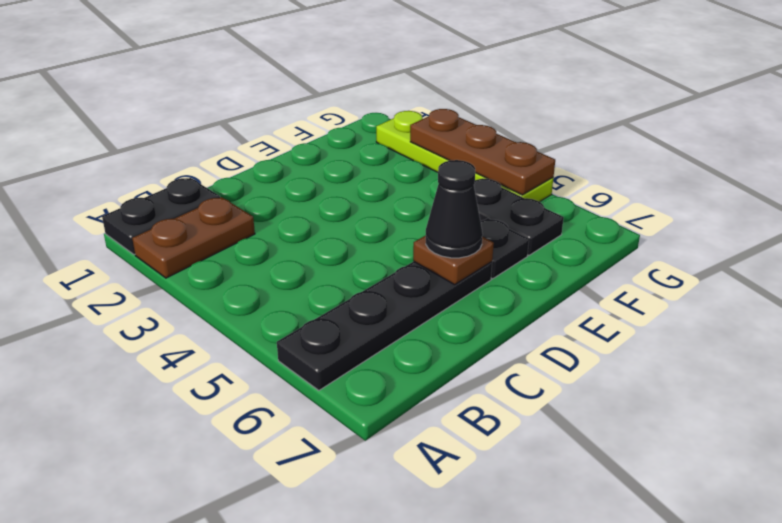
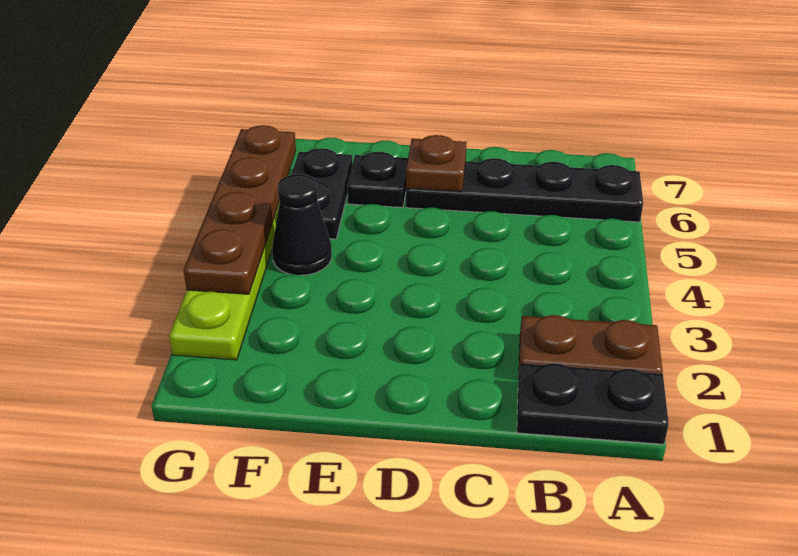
black cone D6 level 3 -> black cone F4 level 1
brown plate G3:G5 level 2 -> brown plate G3:G6 level 2

